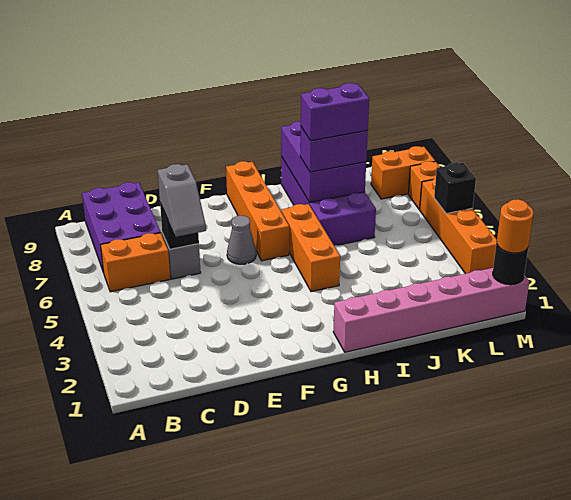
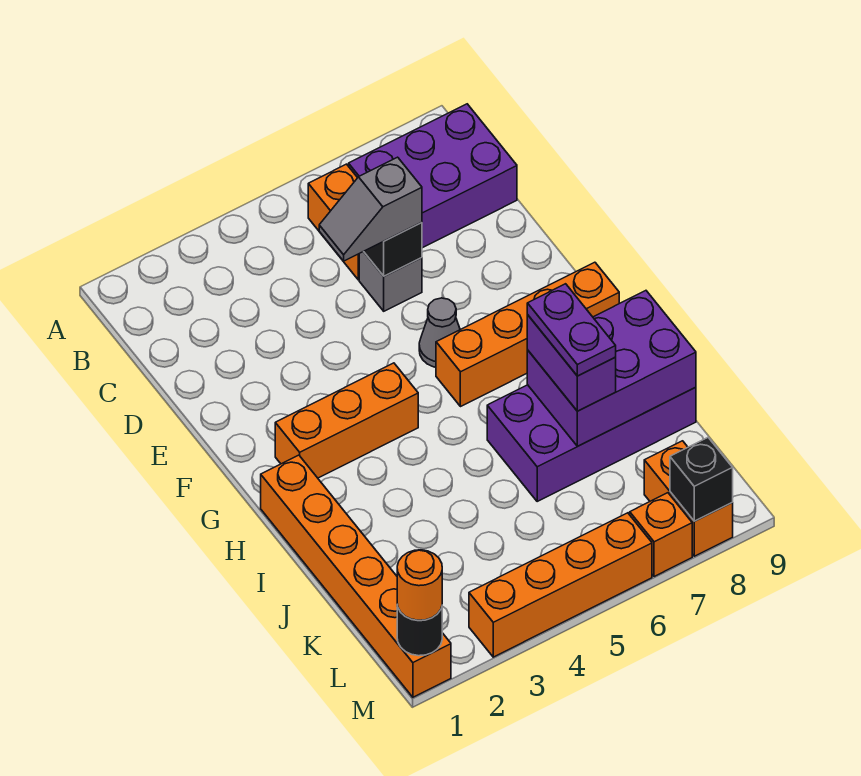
pink brick H1:M1 level 1 -> orange brick H1:M1 level 1
orange brick H4:H6 level 1 -> orange brick G2:G4 level 1
purple brick I7:J7 level 4 -> purple plate I7:J7 level 4
black brick M5 level 2 -> black brick M8 level 2

